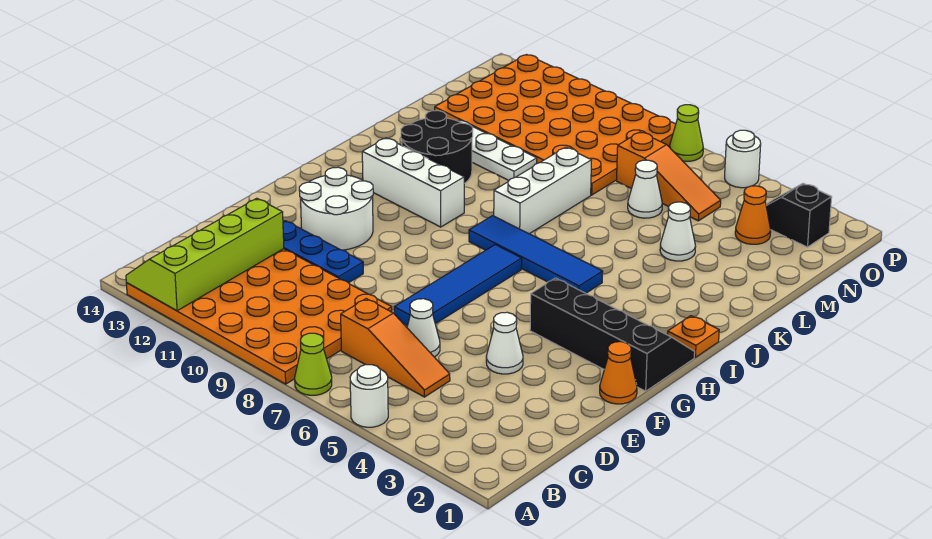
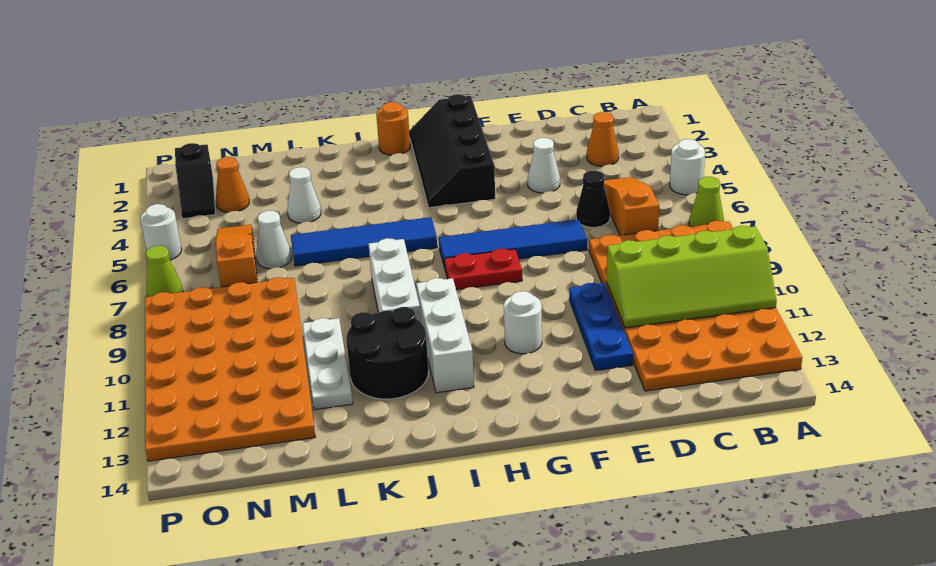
lime slope A12:D13 level 2 top 12 -> lime slope A10:D11 level 2 top 10
white cone D6 level 1 -> black cone D6 level 1
orange cone F1 level 1 -> orange cone C3 level 1
white round brick F11:G12 level 1 -> white round brick G11 level 1
none -> red plate G8:H8 level 1
orange plate I1 level 1 -> orange round brick I1 level 1
blue tile I5:I8 level 1 -> blue tile I6:L6 level 1
white brick J8:L8 level 1 -> white brick J8:J10 level 1

